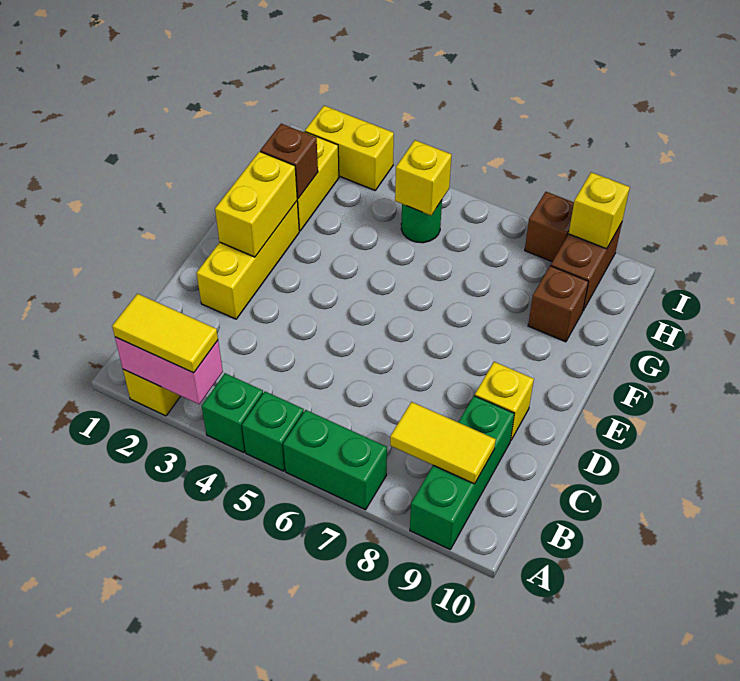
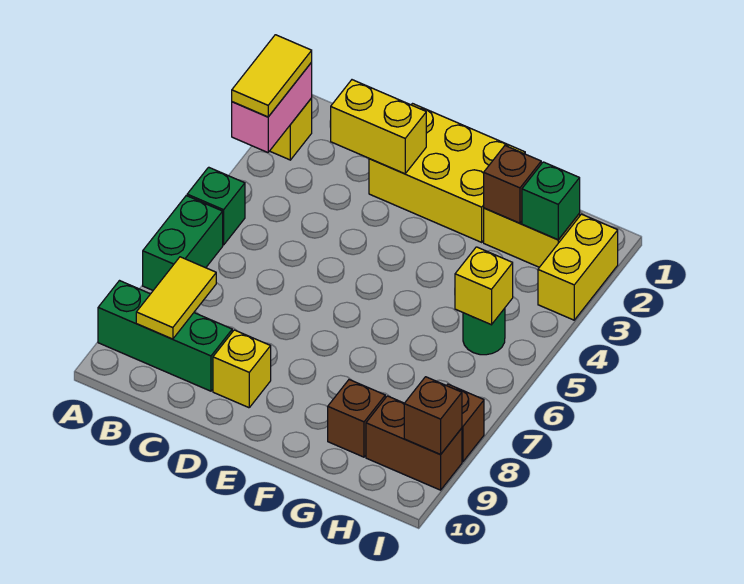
green brick A4 level 1 -> green brick H2 level 2
yellow brick D2:F2 level 1 -> yellow brick D1:F2 level 1
yellow brick E2:F2 level 2 -> yellow brick C2:D2 level 2
yellow brick I9 level 2 -> brown brick I9 level 2

